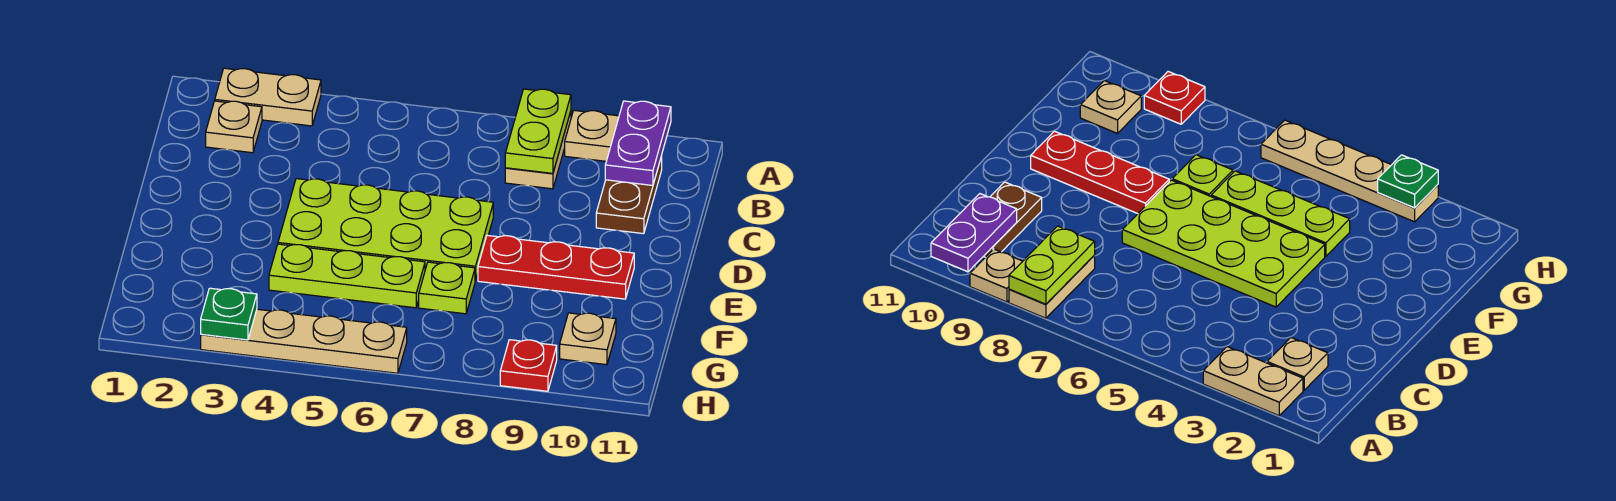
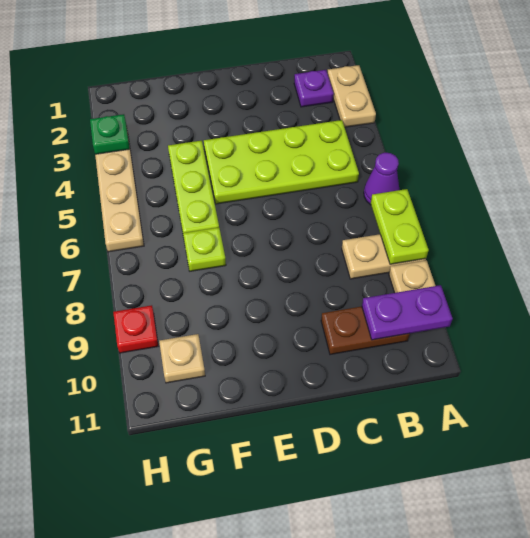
none -> purple cone A6 level 1
lime plate A8:B8 level 2 -> lime plate A7:A8 level 2
tan plate B2 level 1 -> purple plate B2 level 1
lime plate D4:E7 level 1 -> lime plate B4:E5 level 1
red plate E8:E10 level 1 -> none

